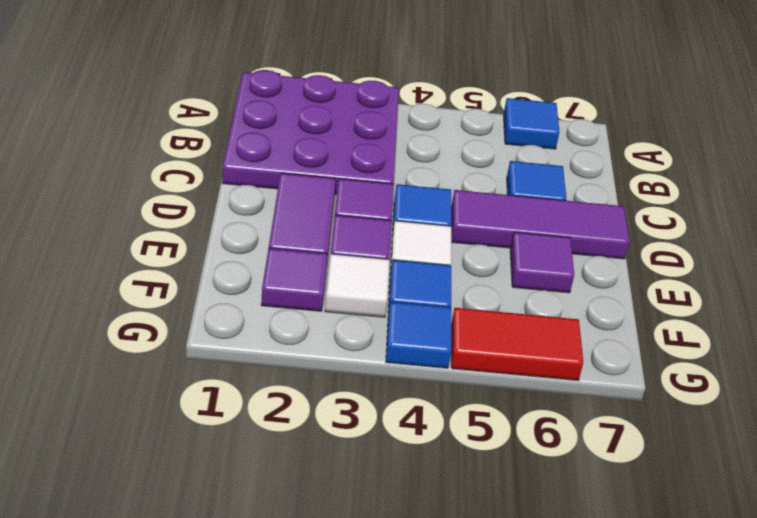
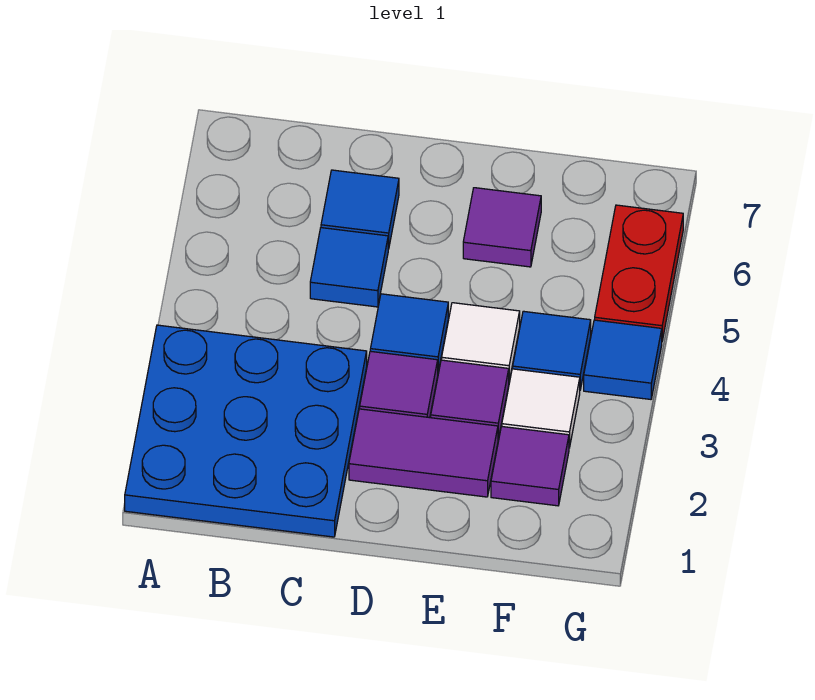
purple plate A1:C3 level 1 -> blue plate A1:C3 level 1
blue tile A6 level 1 -> blue tile C5 level 1
purple tile D5:D7 level 1 -> none
red tile G5:G6 level 1 -> red plate G5:G6 level 1

